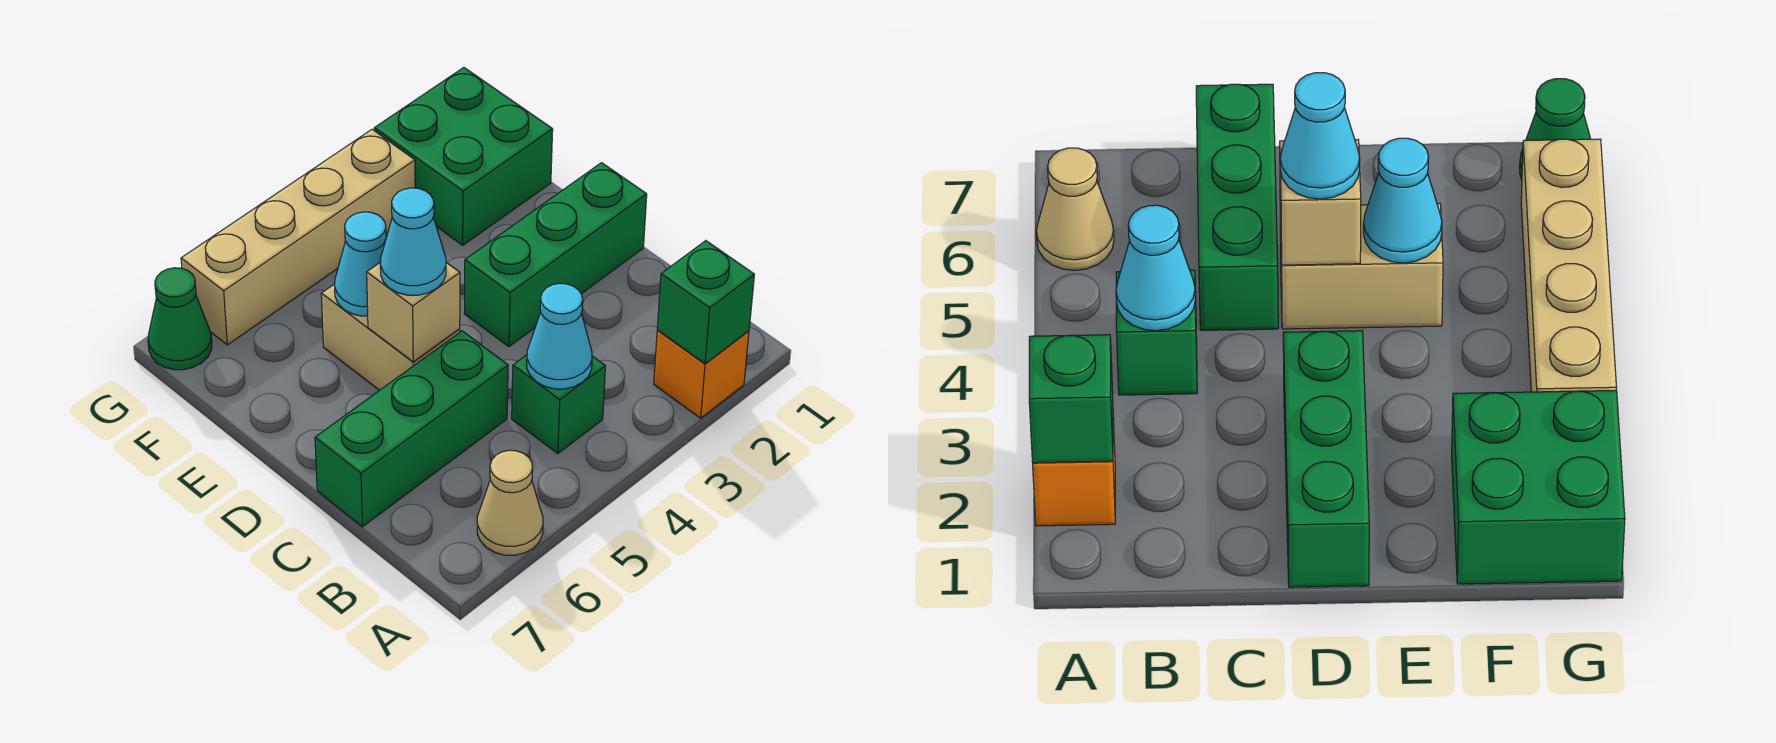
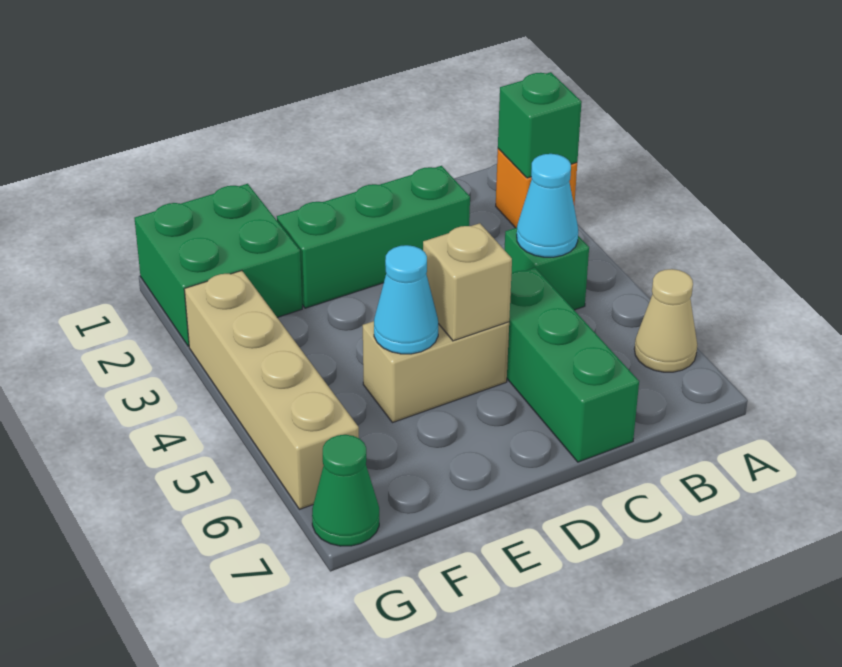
green brick D1:D3 level 1 -> green brick C2:E2 level 1
cyan cone D5 level 3 -> none

